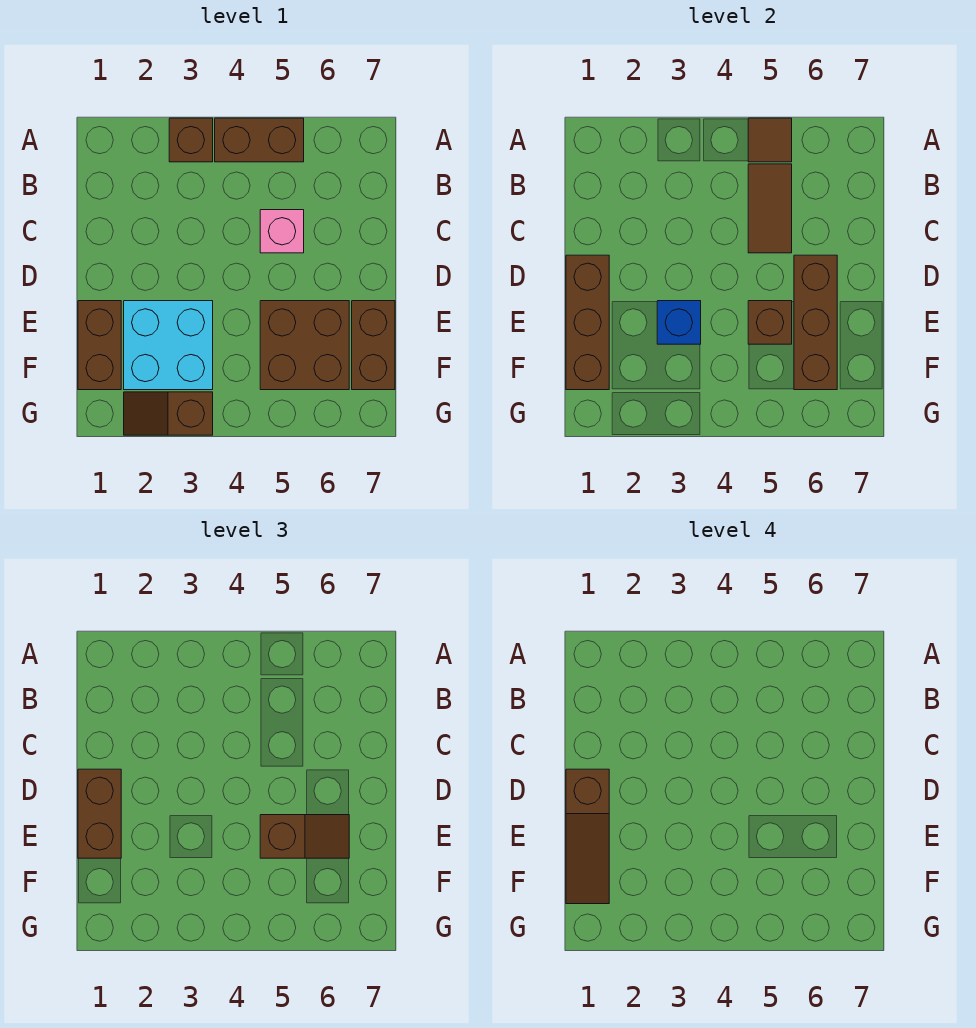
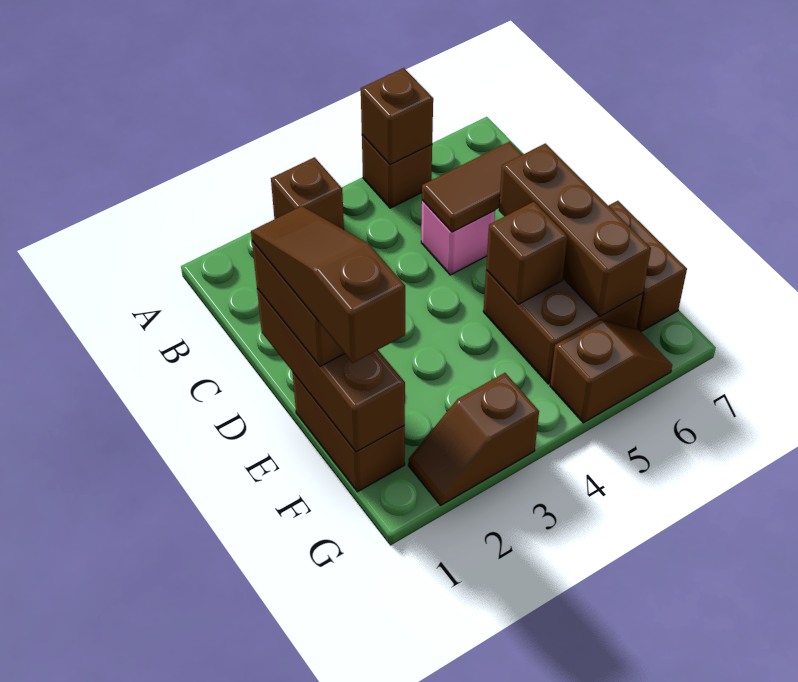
brown brick A4:A5 level 1 -> brown brick A5 level 1
brown tile A5 level 2 -> brown brick A5 level 2
brown tile B5:C5 level 2 -> brown tile C5:C6 level 2
brown slope D1:F1 level 4 top D -> brown slope D1:F1 level 4 top F
cyan brick E2:F3 level 1 -> none
blue brick E3 level 2 -> none
brown slope E5:E6 level 3 top 5 -> brown slope G5:G6 level 1 top 5

